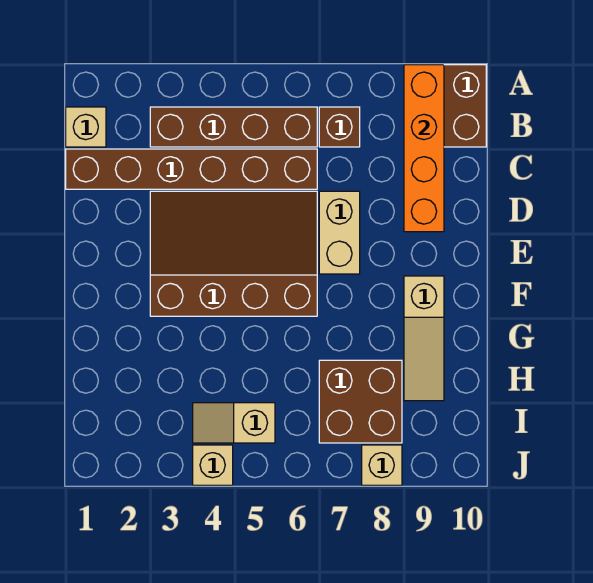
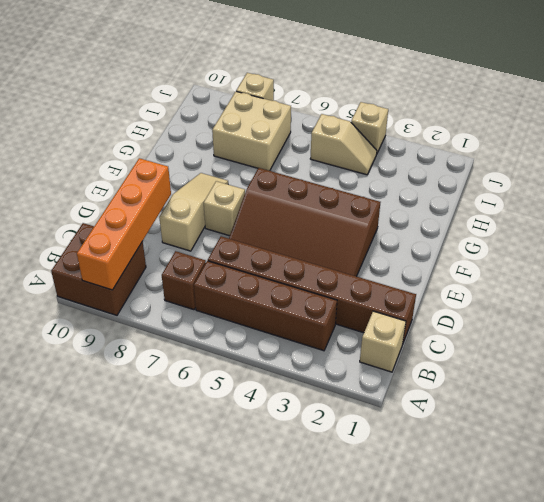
tan brick D7:E7 level 1 -> tan brick E7 level 1
tan slope F9:H9 level 1 top F -> tan slope D8:F8 level 1 top D
brown brick H7:I8 level 1 -> tan brick H7:I8 level 1

